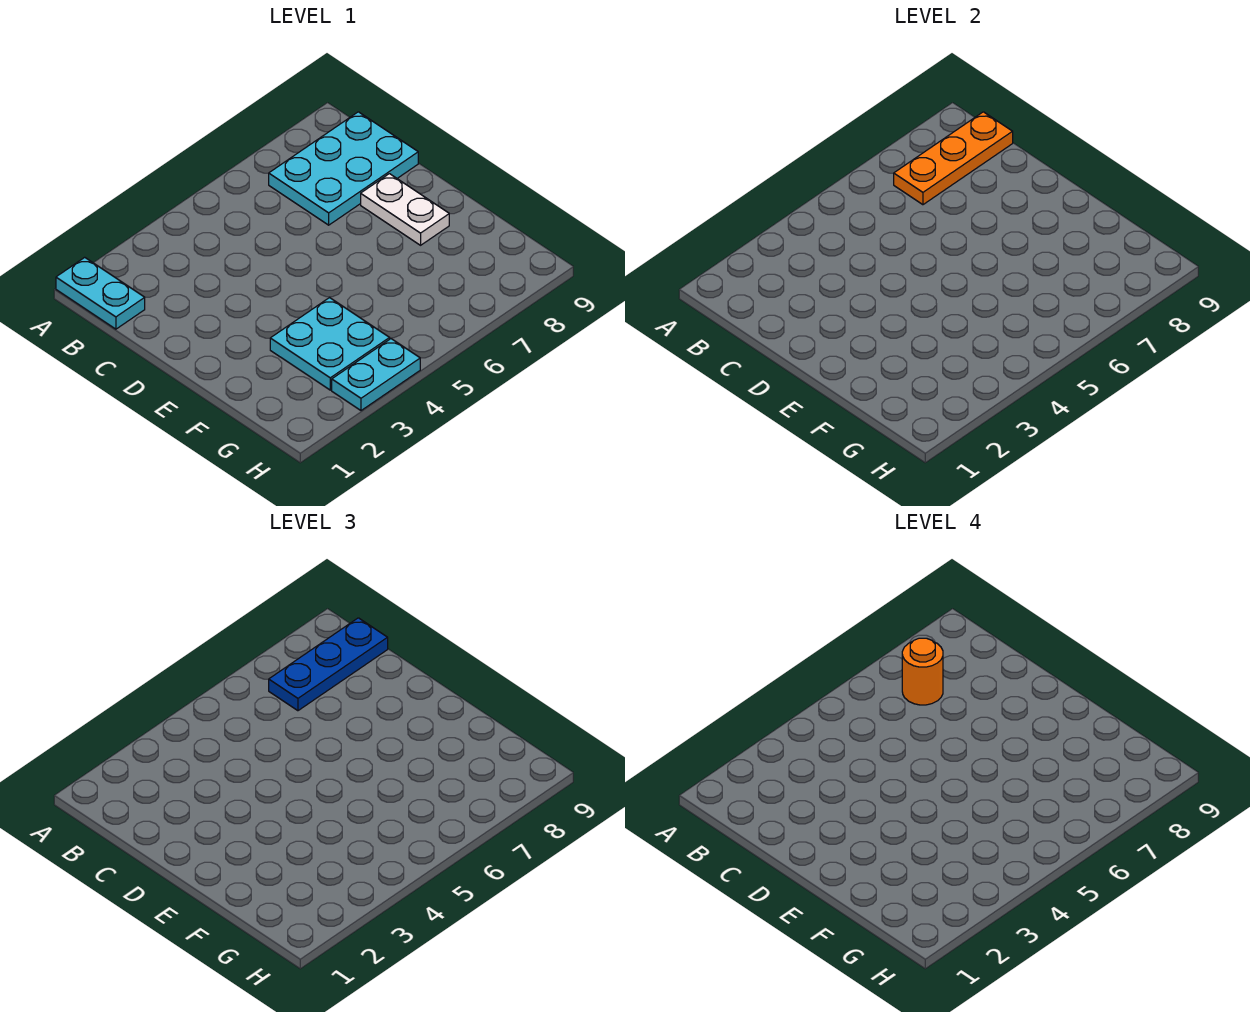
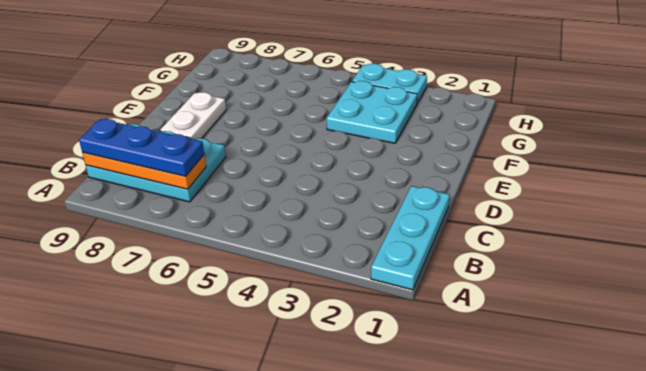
cyan plate A1:B1 level 1 -> cyan plate A1:C1 level 1
orange round brick B7 level 4 -> none

